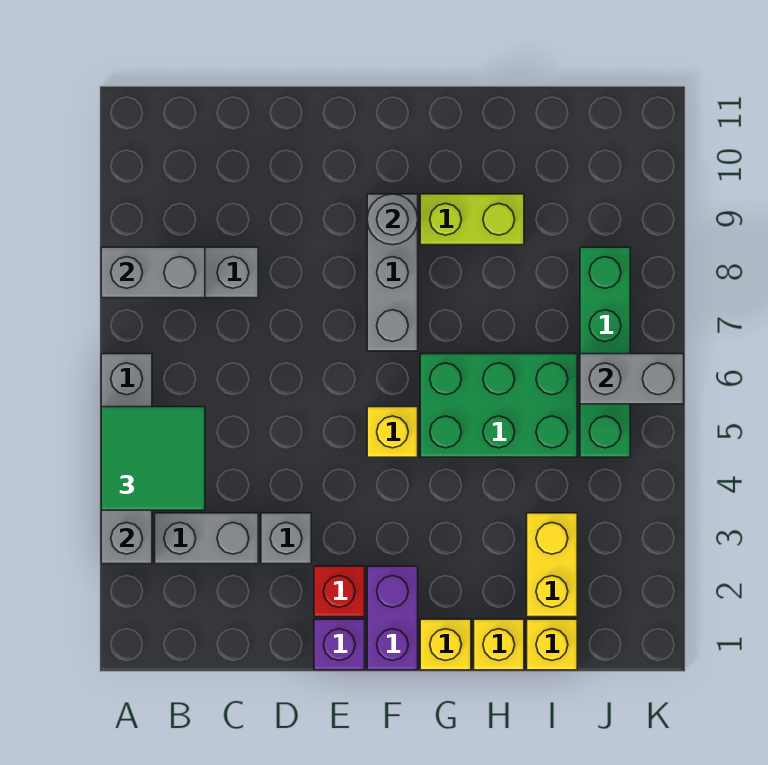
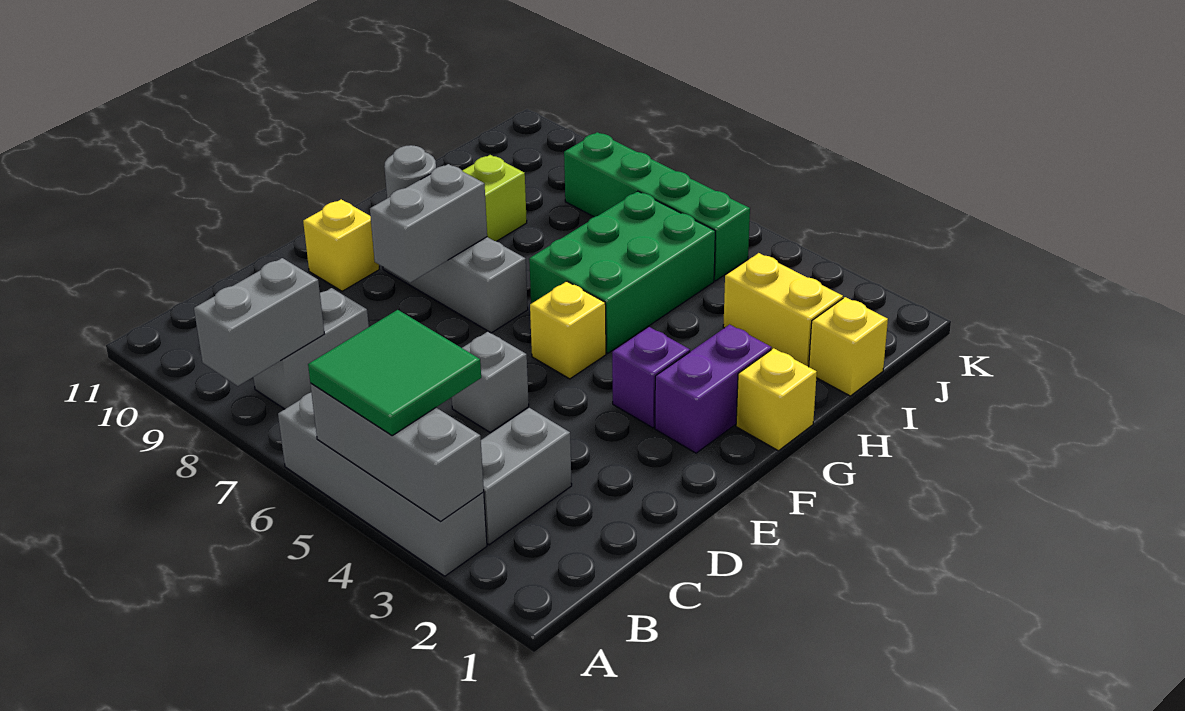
grey brick D3 level 1 -> grey brick D5 level 1
purple brick E1 level 1 -> purple brick F3 level 1
red brick E2 level 1 -> none
purple brick F1:F2 level 1 -> purple brick F2:G2 level 1
yellow brick H1 level 1 -> yellow brick E10 level 1
grey brick J6:K6 level 2 -> grey brick E8:F8 level 2

